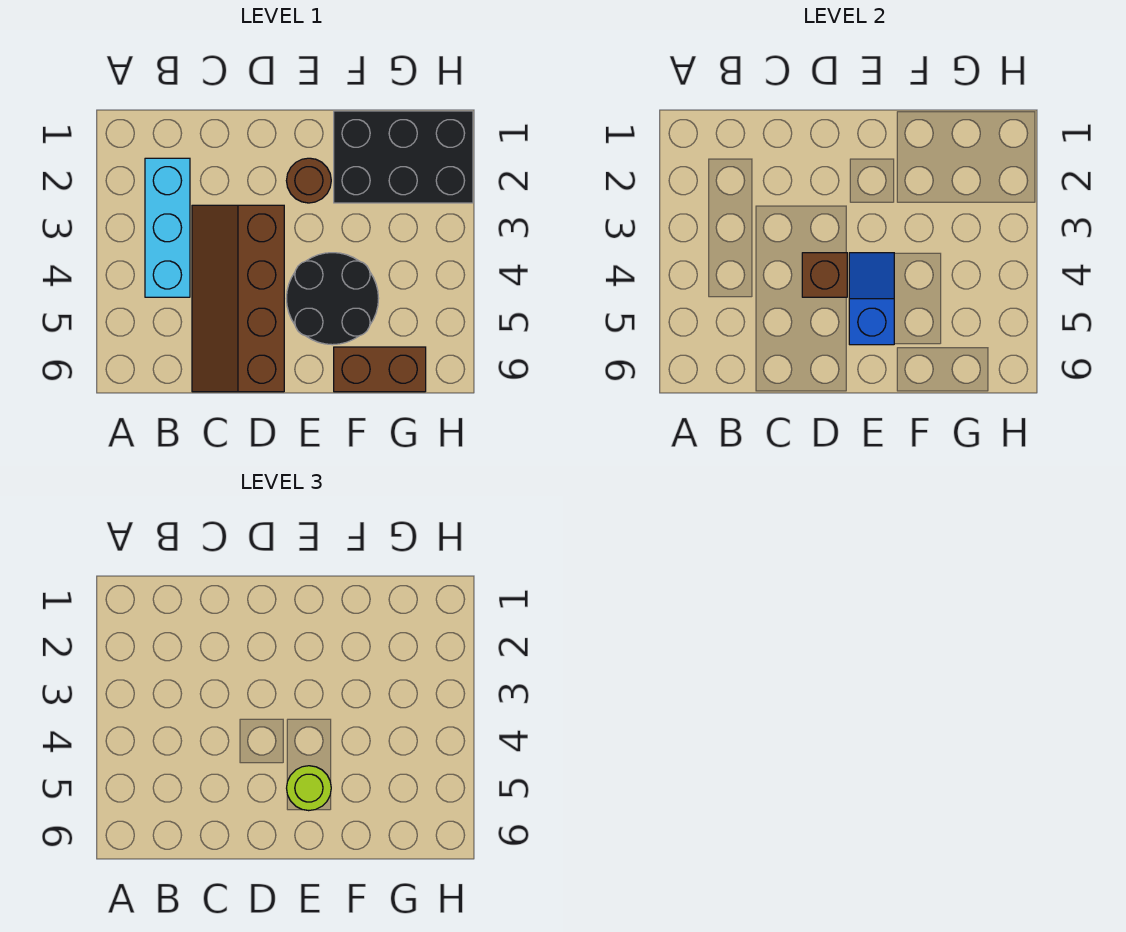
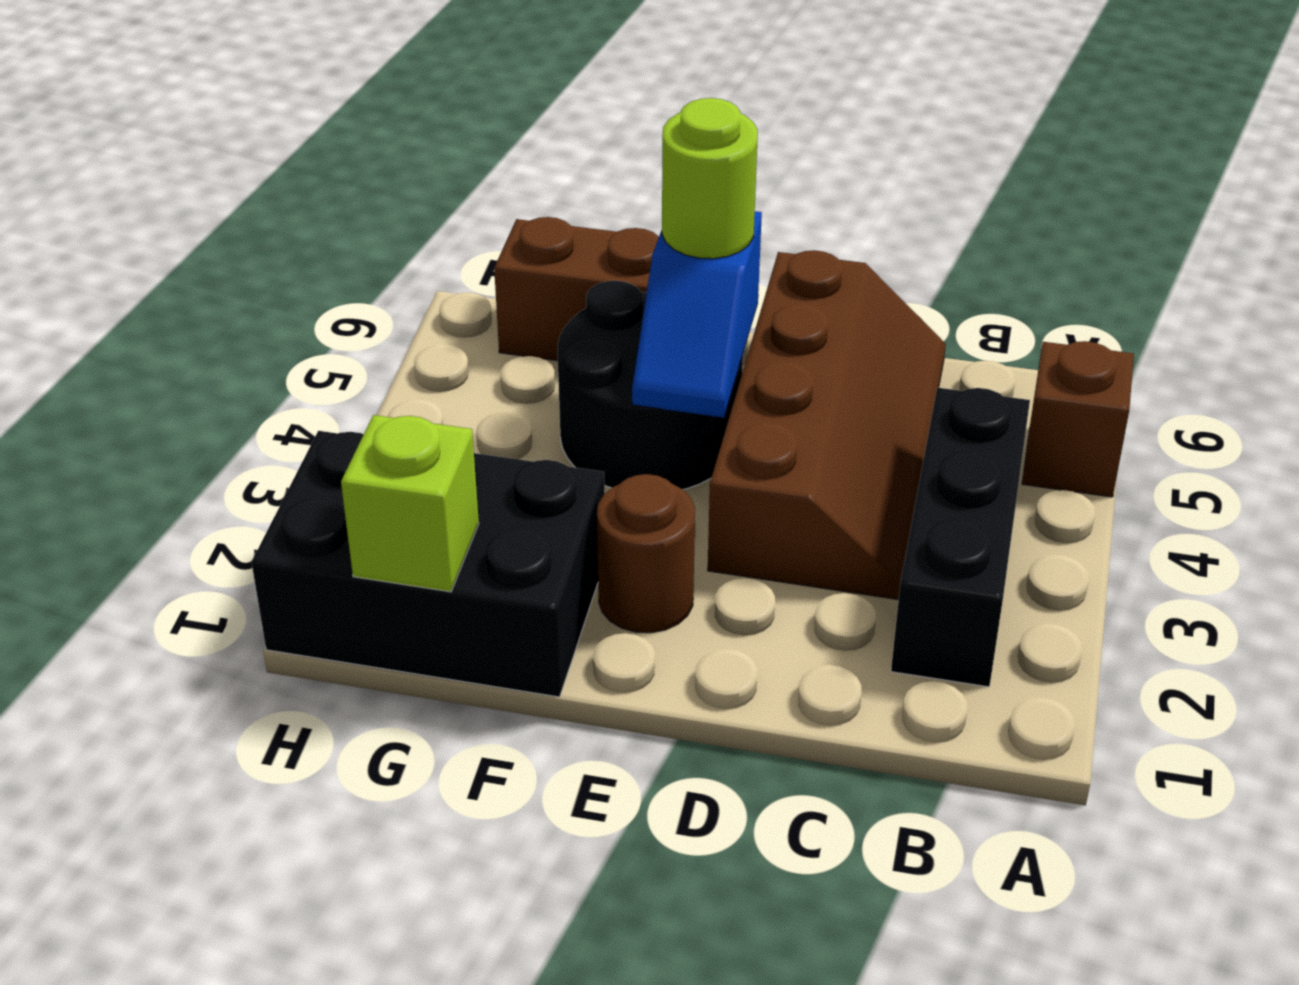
cyan brick B2:B4 level 1 -> black brick B2:B4 level 1
brown brick D4 level 2 -> brown brick A5 level 1
none -> lime brick G1 level 2

